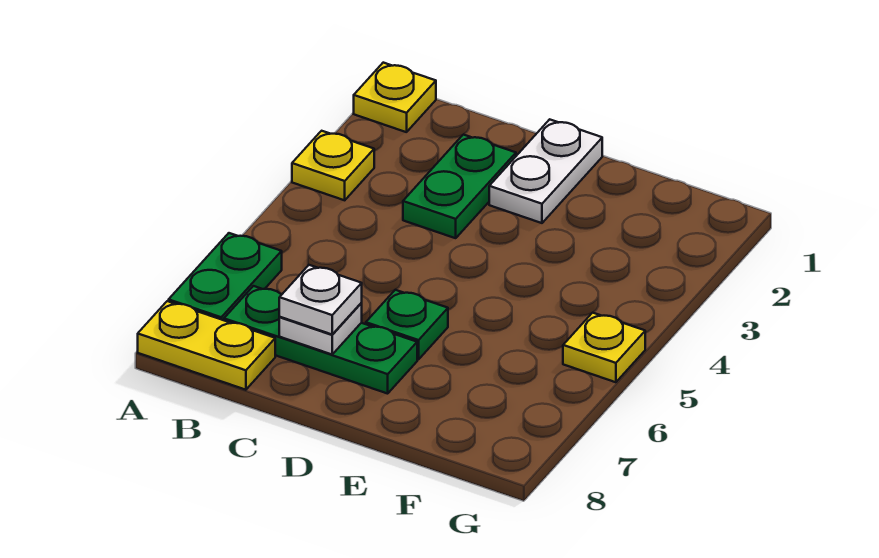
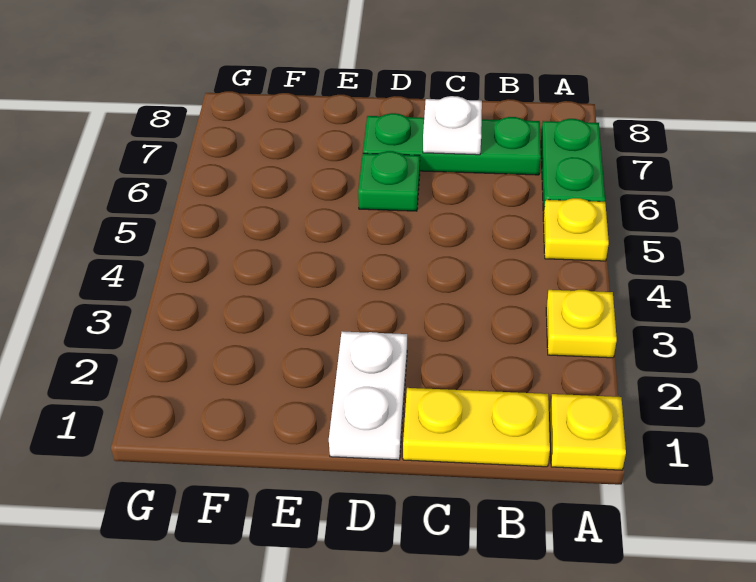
yellow plate A8:B8 level 1 -> yellow plate B1:C1 level 1
green plate C2:C3 level 1 -> none
white plate C7 level 3 -> none
yellow plate G5 level 1 -> yellow plate A5 level 1

